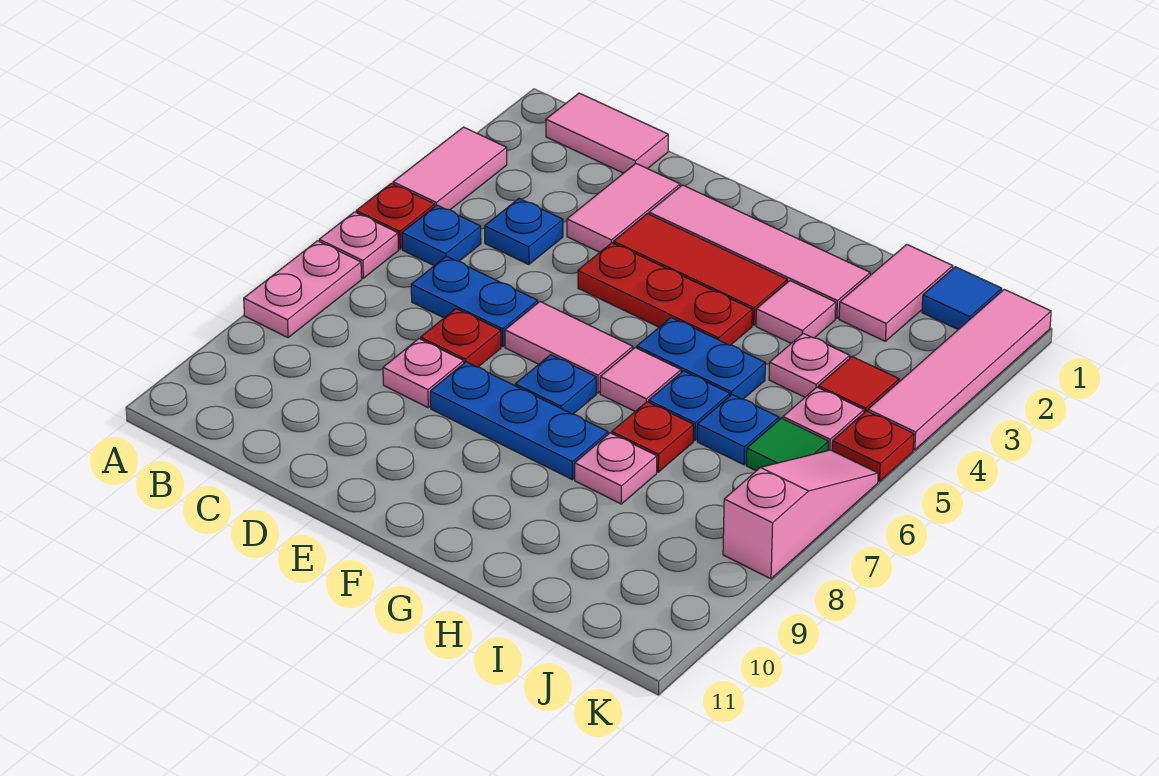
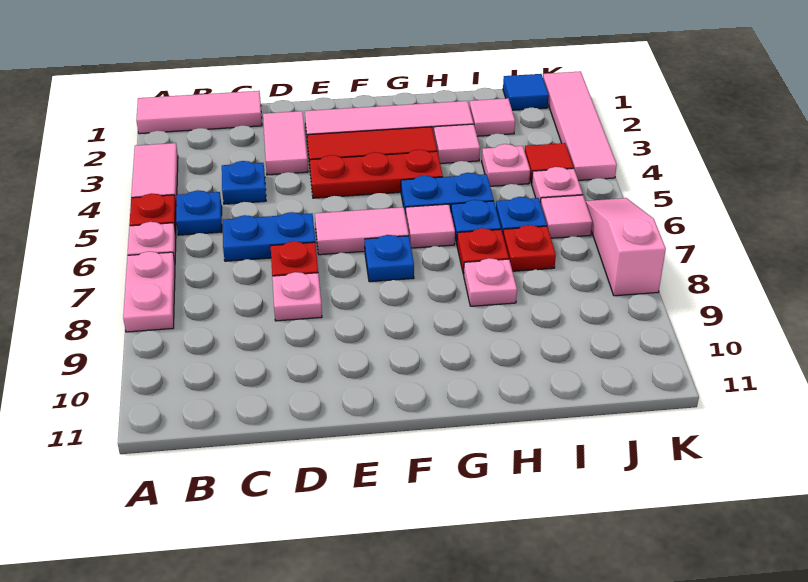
pink tile B1:C1 level 1 -> pink tile A1:C1 level 1
blue plate E8:G8 level 1 -> none
pink tile I1:I2 level 1 -> pink tile I2 level 1
green tile J6 level 1 -> pink tile J6 level 1
red plate K5 level 1 -> red plate I7 level 1

